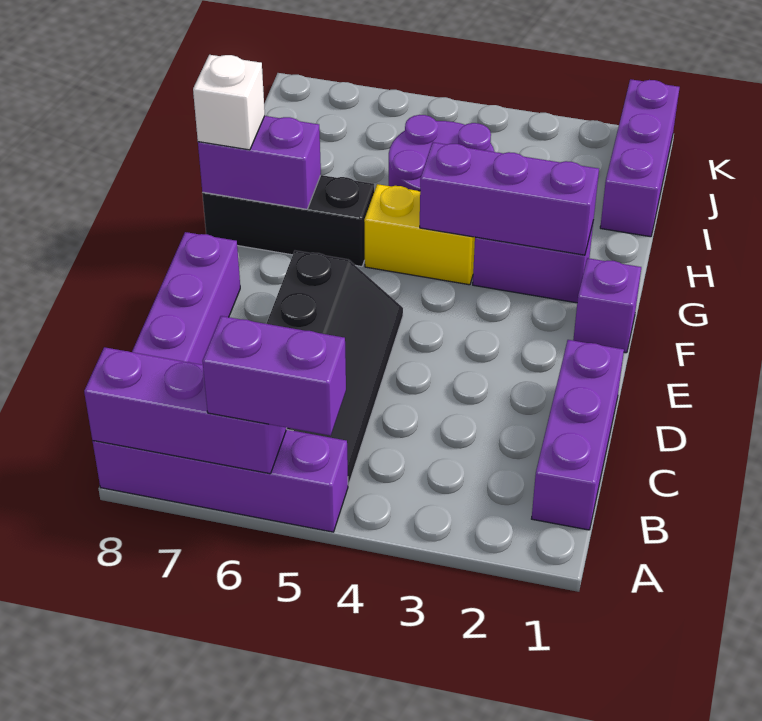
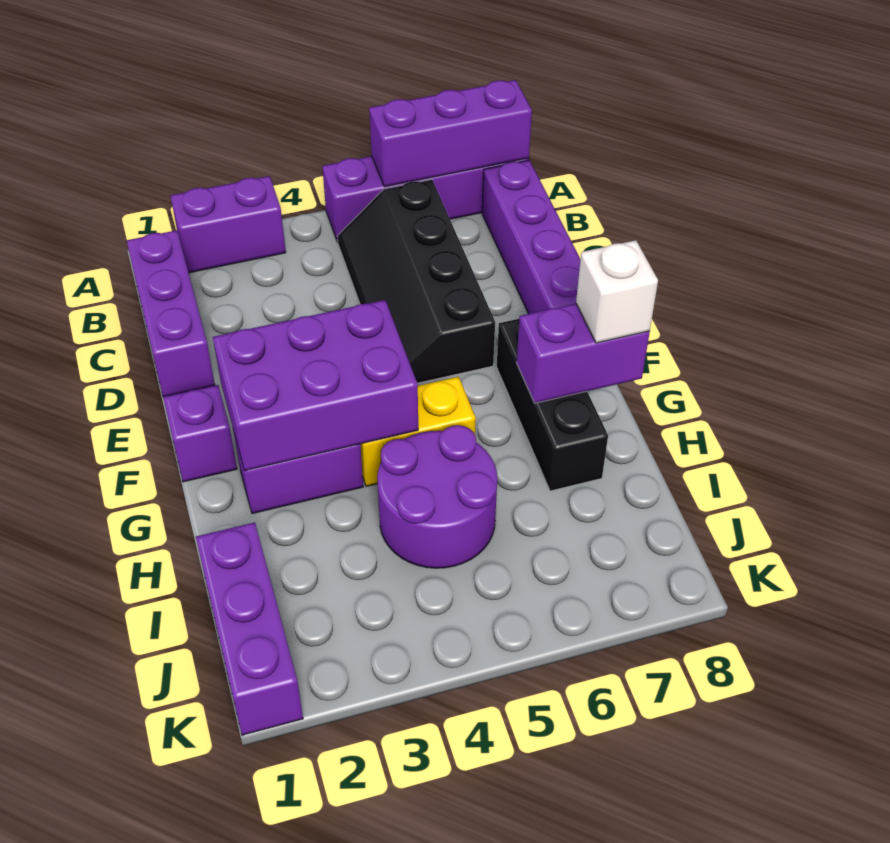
purple brick A5:A6 level 3 -> purple brick A2:A3 level 1
purple brick G2:G4 level 2 -> purple brick F2:G4 level 2
black brick G6:G8 level 1 -> black brick F7:H7 level 1

